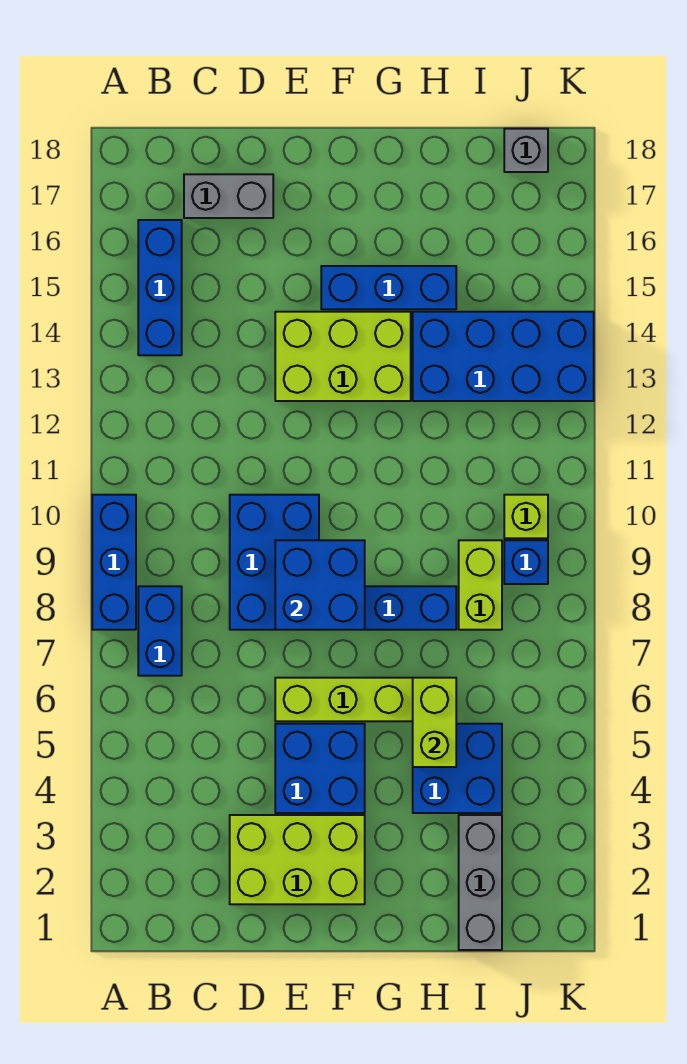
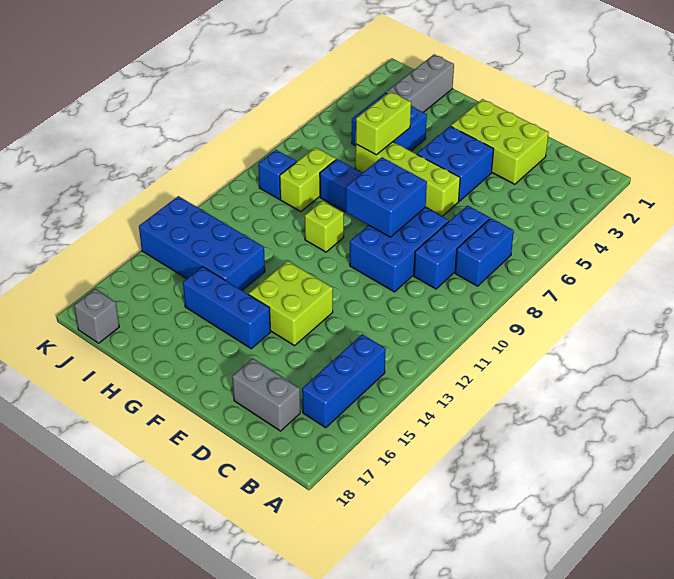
blue brick A8:A10 level 1 -> blue brick C7:C9 level 1
lime brick E13:G14 level 1 -> lime brick E13:F14 level 1
lime brick J10 level 1 -> lime brick G10 level 1

